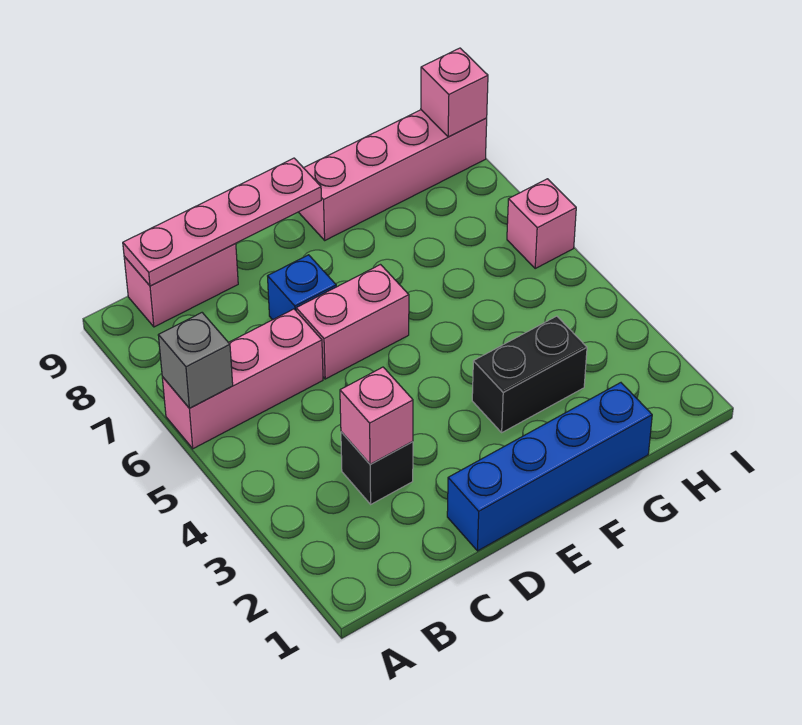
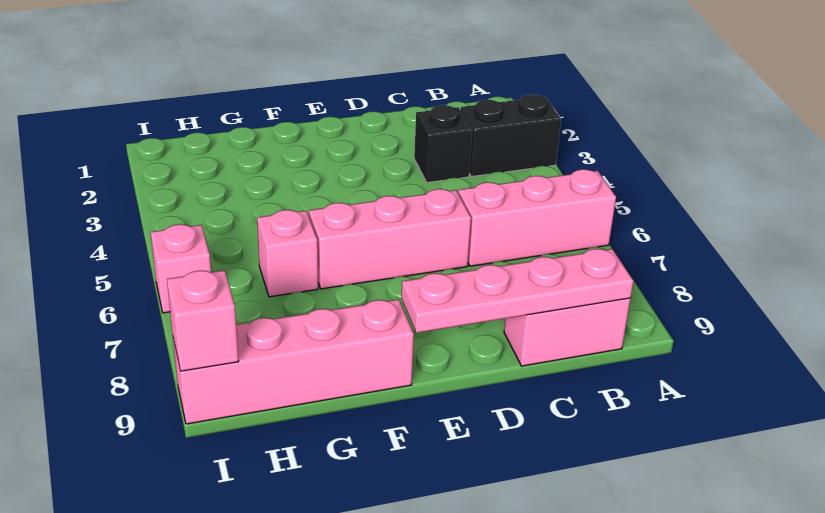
grey brick A6 level 2 -> none
pink brick C3 level 2 -> pink brick G6 level 1
blue brick D1:G1 level 1 -> none
pink brick D6:E6 level 1 -> pink brick D6:F6 level 1
blue brick D7 level 1 -> none
black brick F3:G3 level 1 -> black brick A3:B3 level 1

